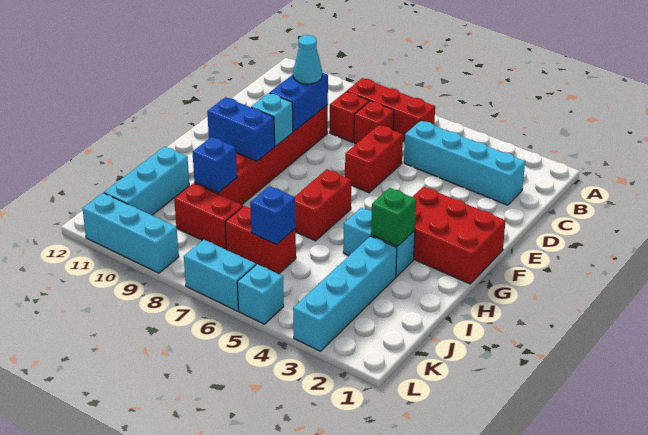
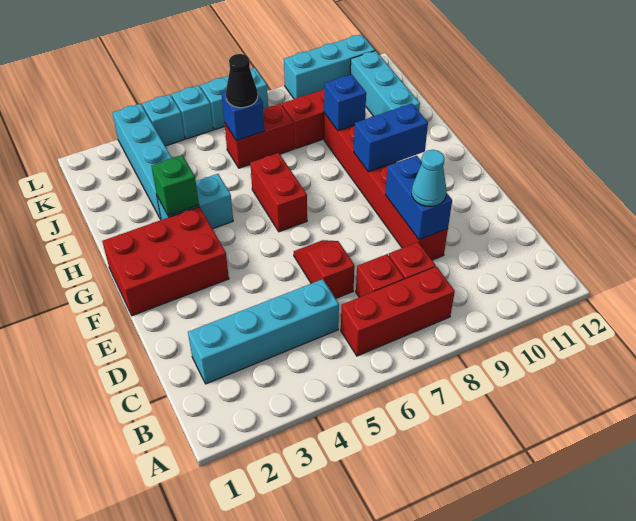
red brick D6:E6 level 1 -> red slope D6:E6 level 1 top D
cyan brick F9 level 2 -> cyan brick L4 level 1
none -> black cone J6 level 3

